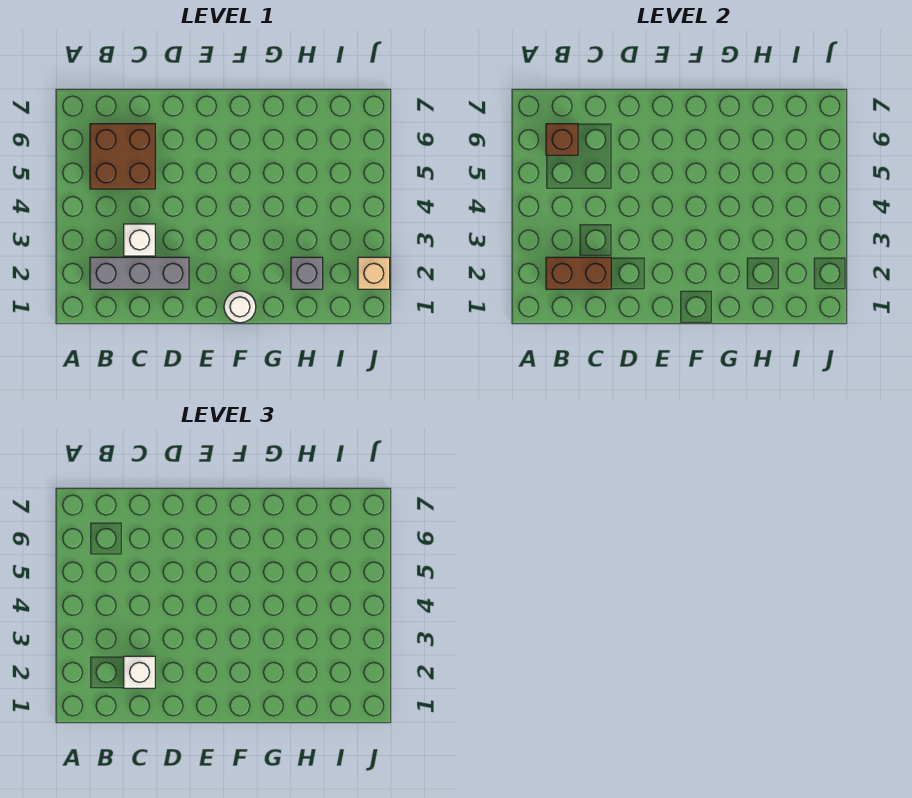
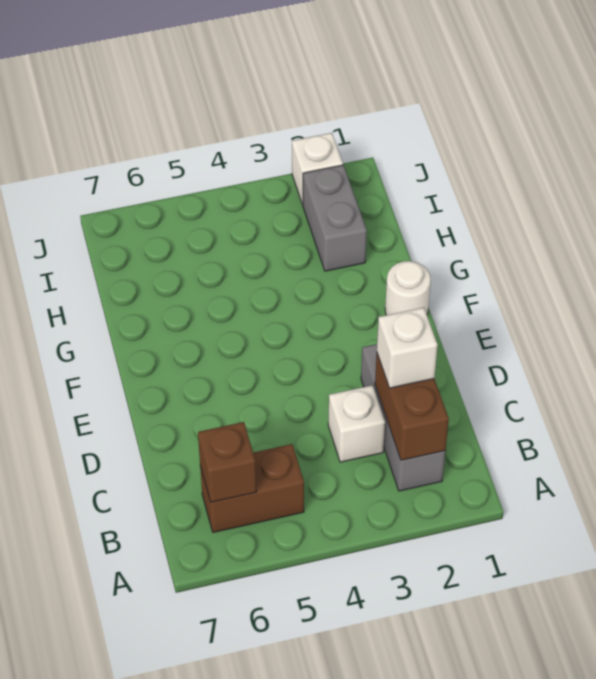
brown brick B5:C6 level 1 -> brown brick B5:B6 level 1
grey brick H2 level 1 -> grey brick H2:I2 level 1
tan brick J2 level 1 -> white brick J2 level 1

